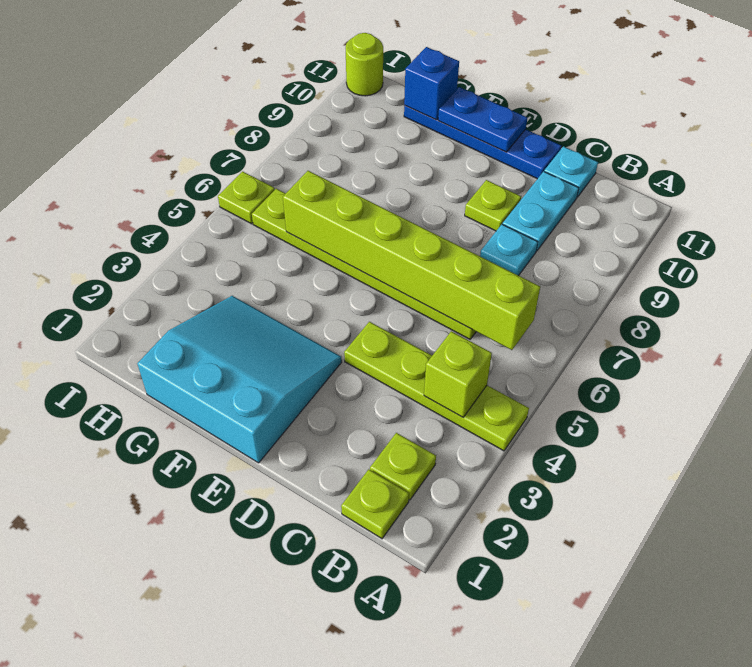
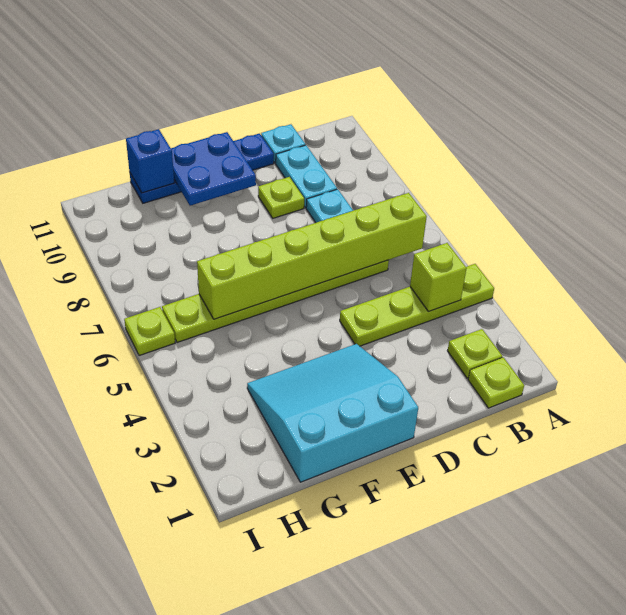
blue plate E11:F11 level 2 -> blue plate E10:F11 level 2
lime round brick I11 level 1 -> none

